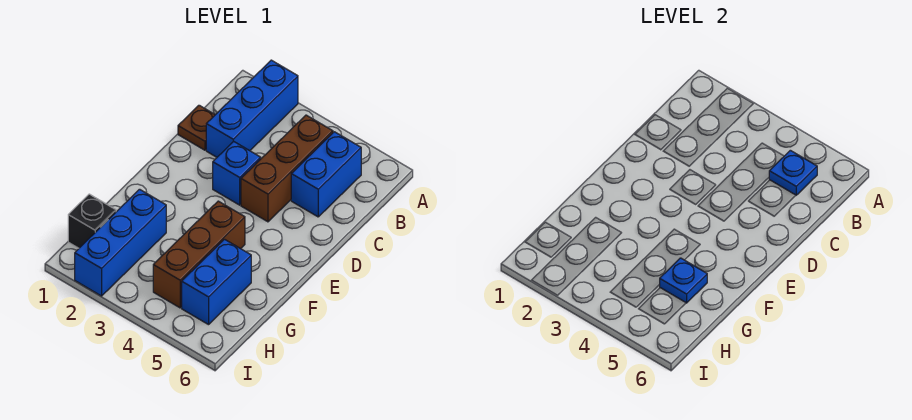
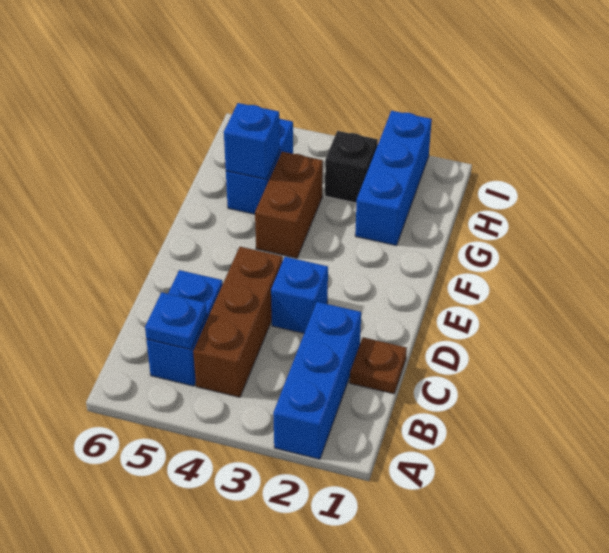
brown brick F4:H4 level 1 -> brown brick F4:G4 level 1
blue plate G5 level 2 -> blue brick G5 level 2
black brick H1 level 1 -> black brick H3 level 1

